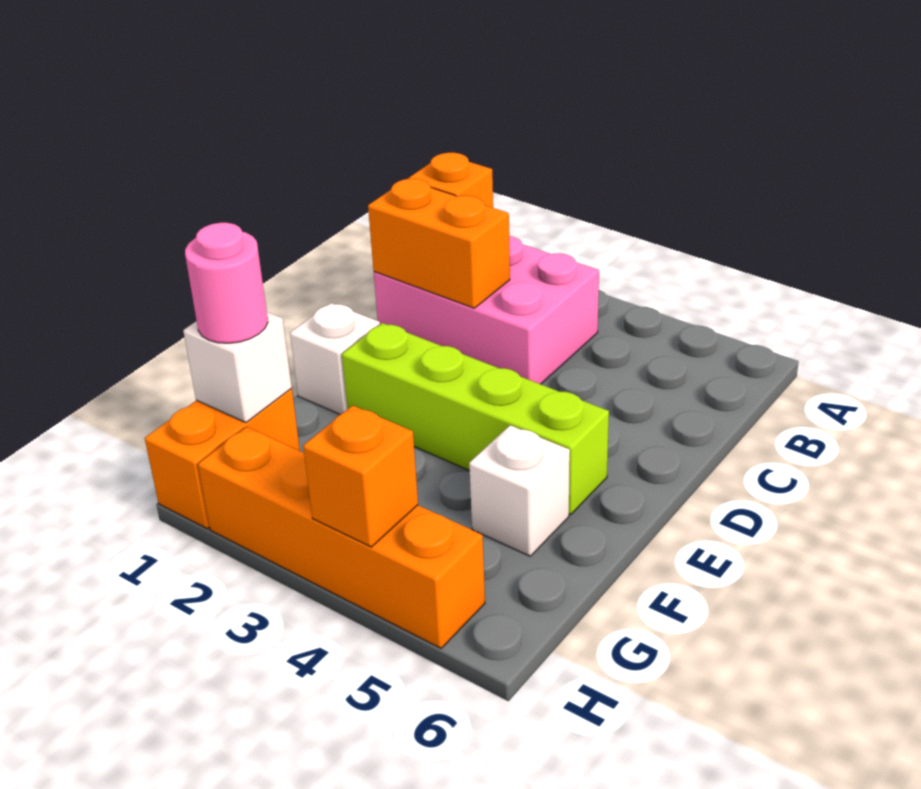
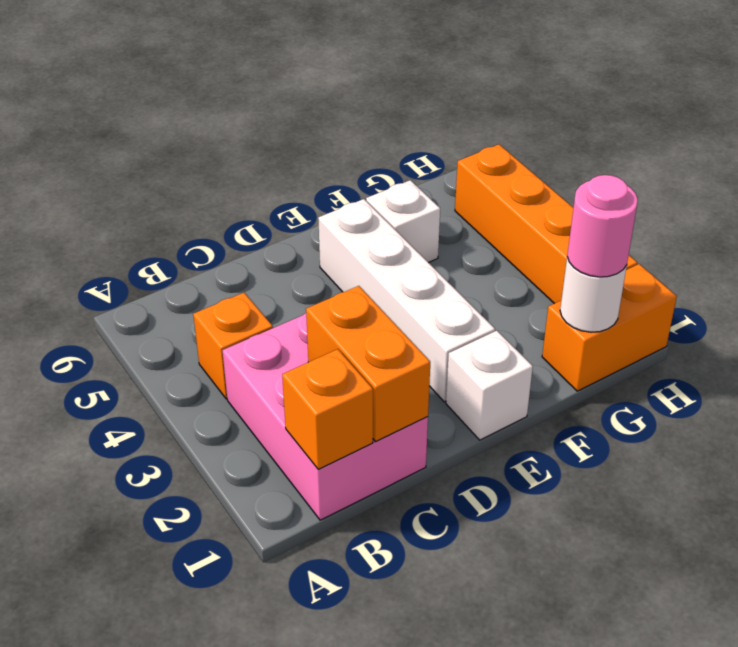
lime brick E2:E5 level 1 -> white brick E2:E5 level 1
white brick G1 level 2 -> white round brick G1 level 2
orange brick H4 level 2 -> orange brick B4 level 1

